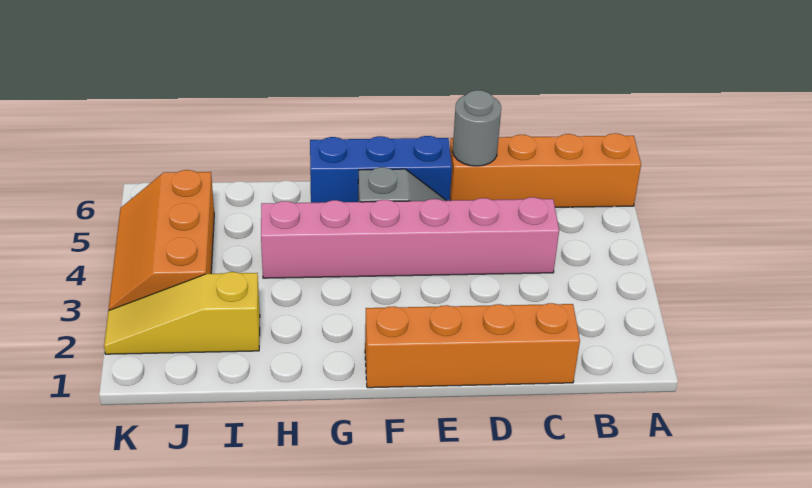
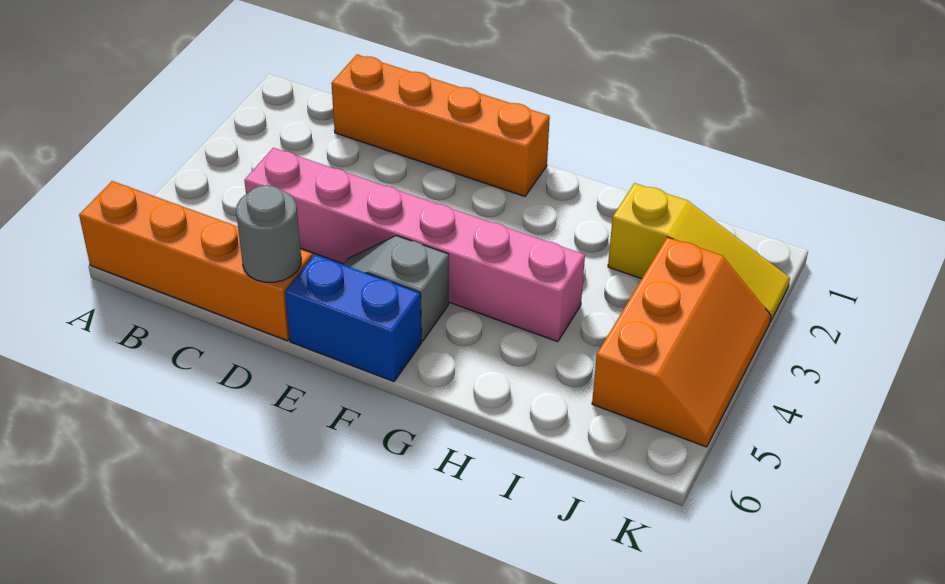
blue brick E6:G6 level 1 -> blue brick E6:F6 level 1

